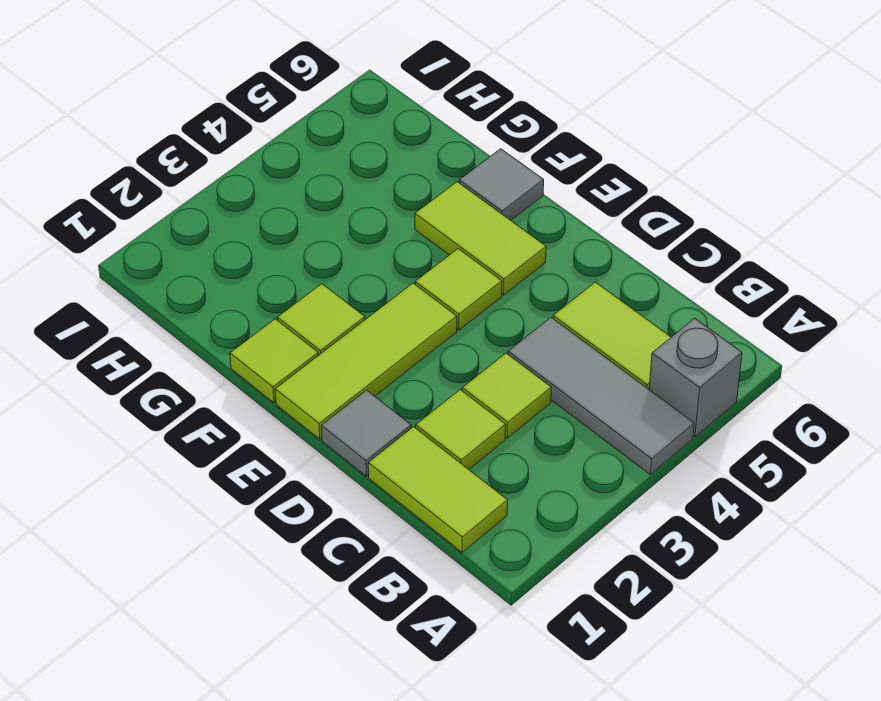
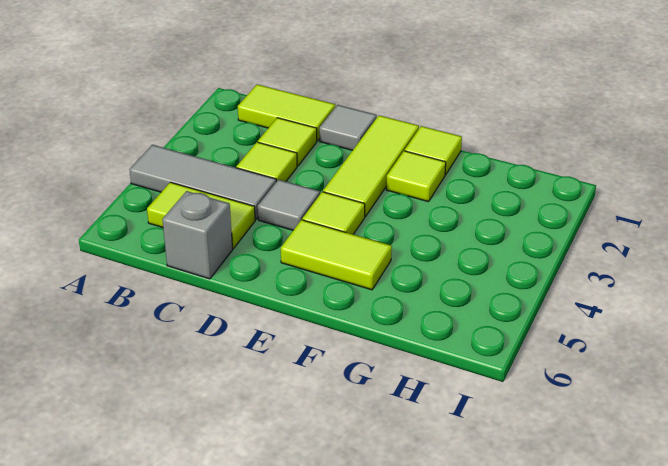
grey brick A5 level 1 -> grey brick C6 level 1
grey tile F6 level 1 -> grey tile D4 level 1

